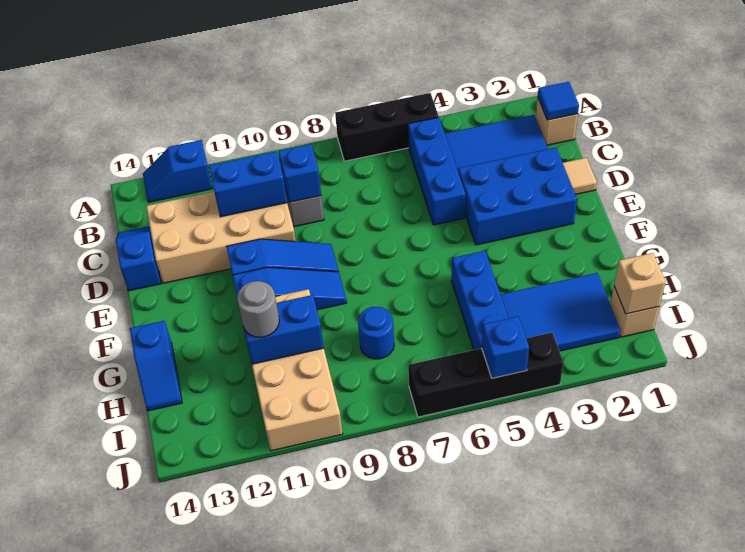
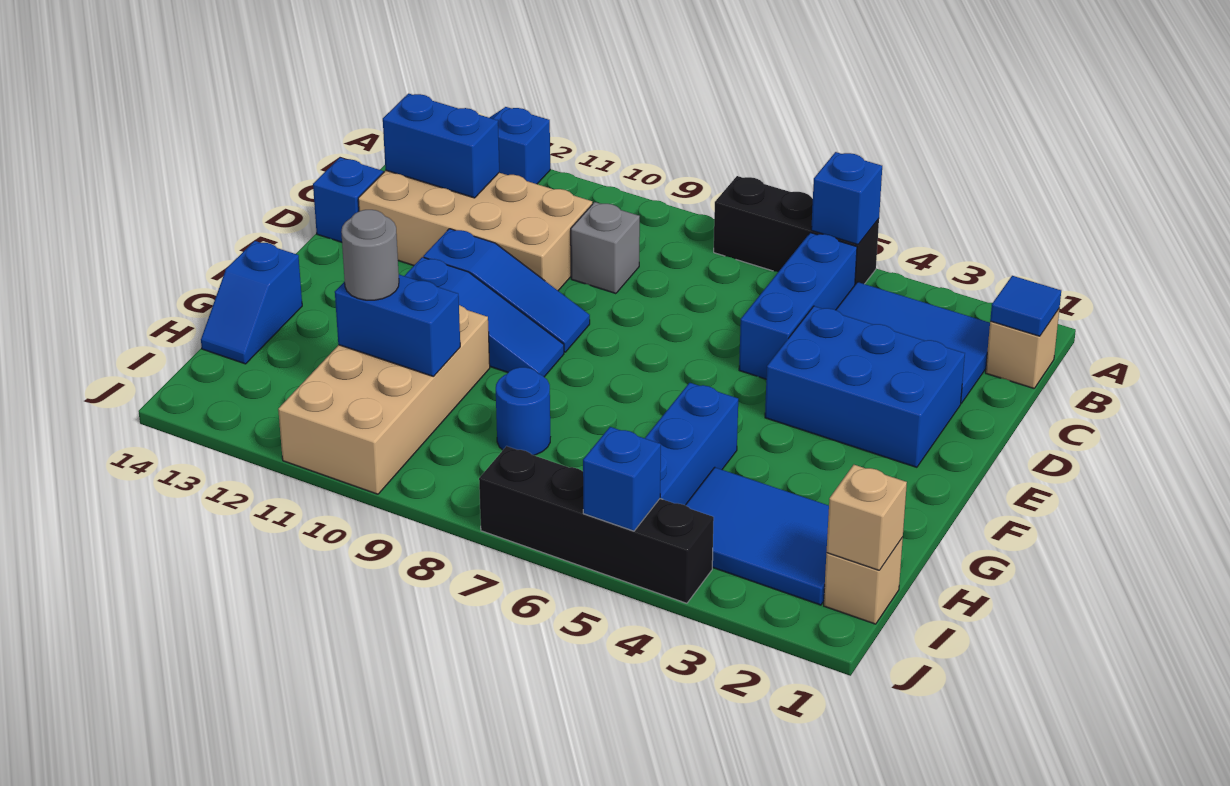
blue brick C9 level 2 -> blue brick A5 level 2
blue brick C10:C11 level 2 -> blue brick C12:C13 level 2
tan tile D1 level 1 -> none

